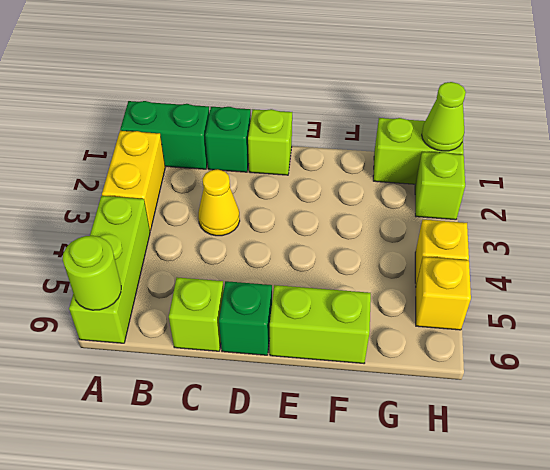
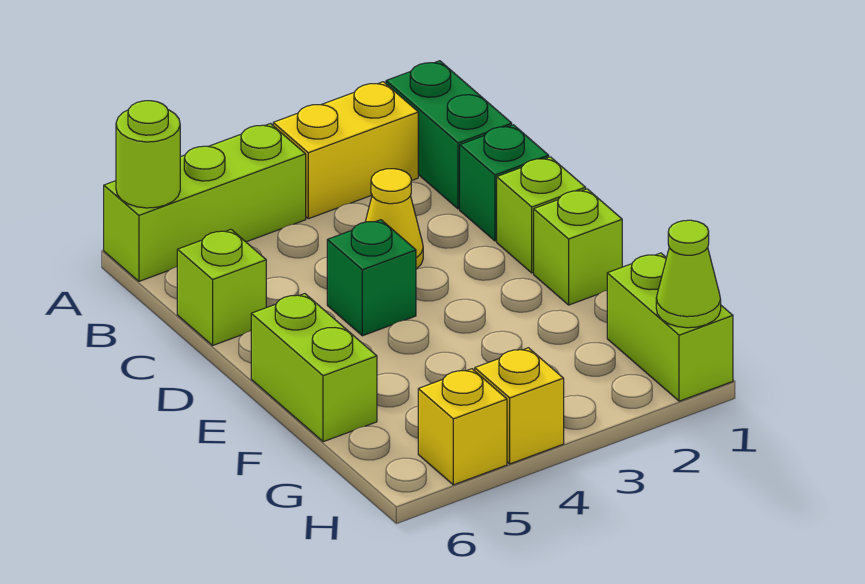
green brick D6 level 1 -> green brick D4 level 1
lime brick H2 level 1 -> lime brick E1 level 1

